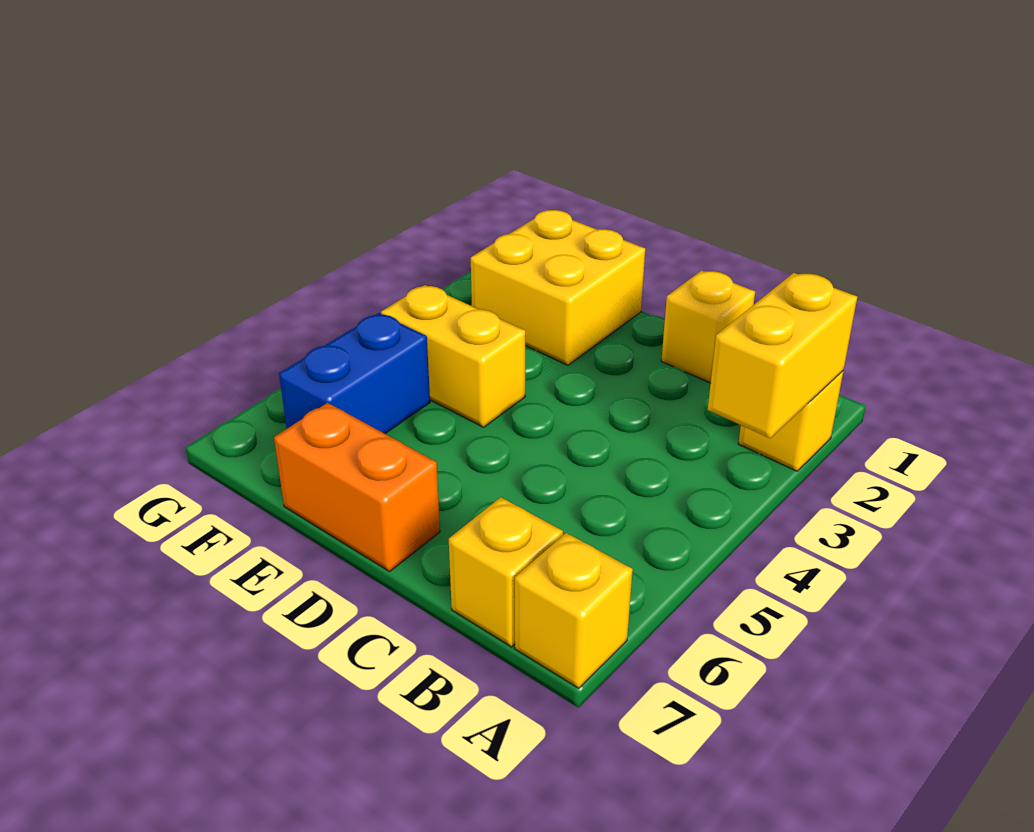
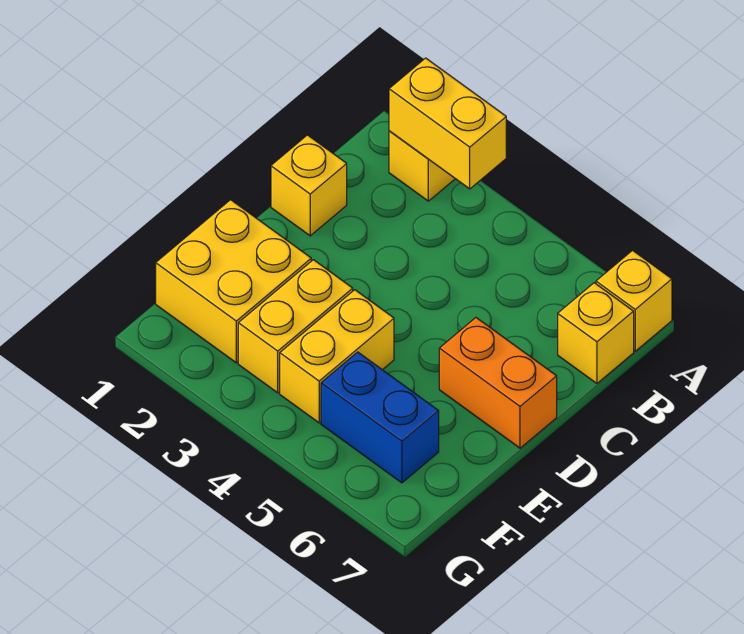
orange brick D7:E7 level 1 -> orange brick D6:D7 level 1
none -> yellow brick E3:F3 level 1

